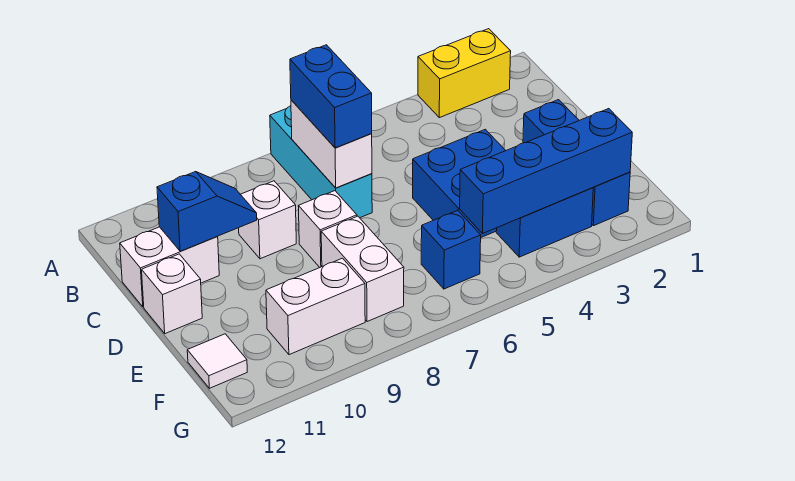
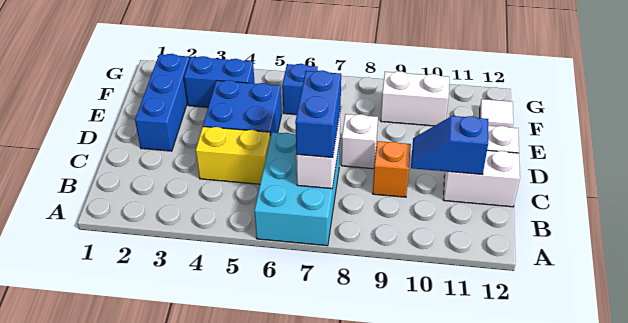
yellow brick A2:A3 level 1 -> yellow brick C4:C5 level 1
cyan brick A7:C7 level 1 -> cyan brick A6:C7 level 1
white brick C9 level 1 -> orange brick C9 level 1
white brick E8:F8 level 1 -> none
blue brick F2:F5 level 2 -> none

